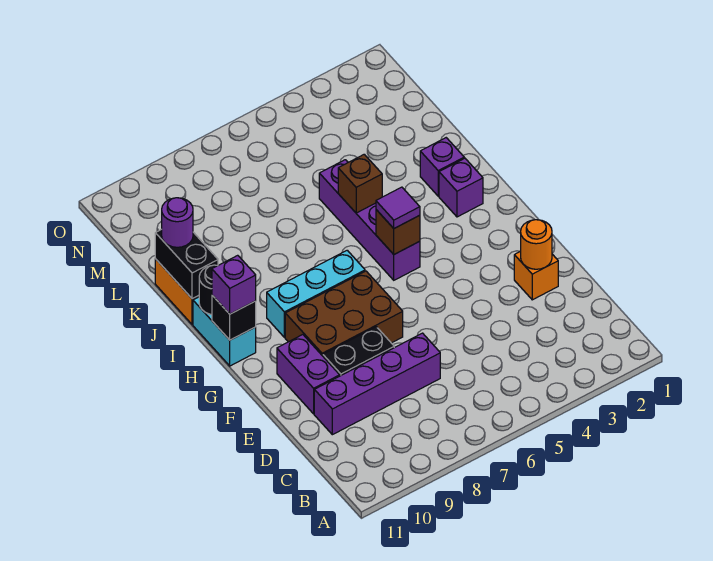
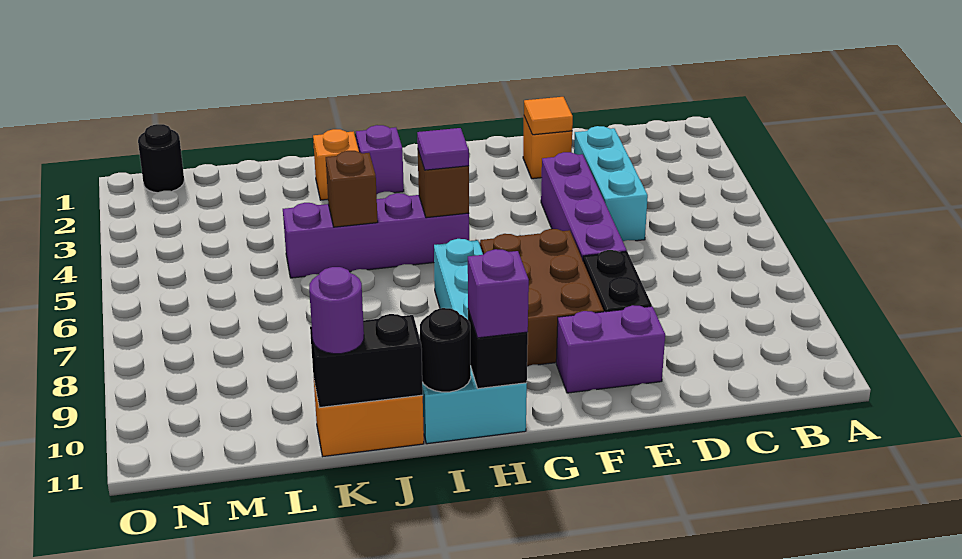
none -> cyan brick D3:D5 level 1
purple brick D7:D10 level 1 -> purple brick E4:E7 level 1
orange round brick E2 level 2 -> orange tile E2 level 2
purple brick J2 level 1 -> orange brick J2 level 1
none -> black round brick N1 level 1

